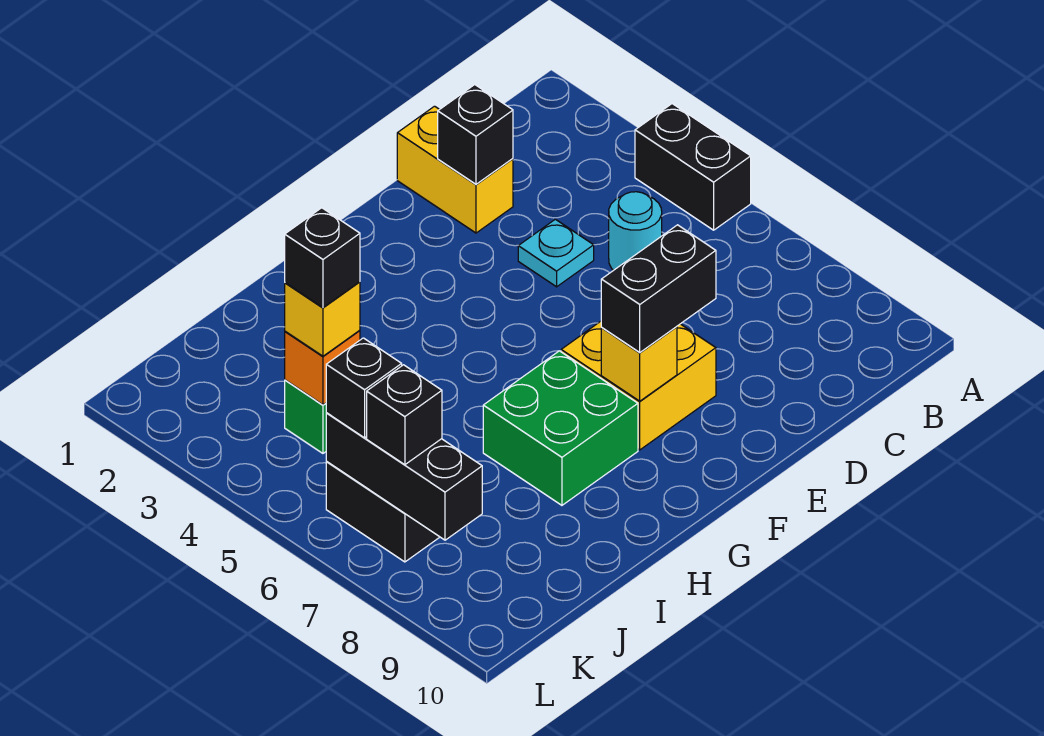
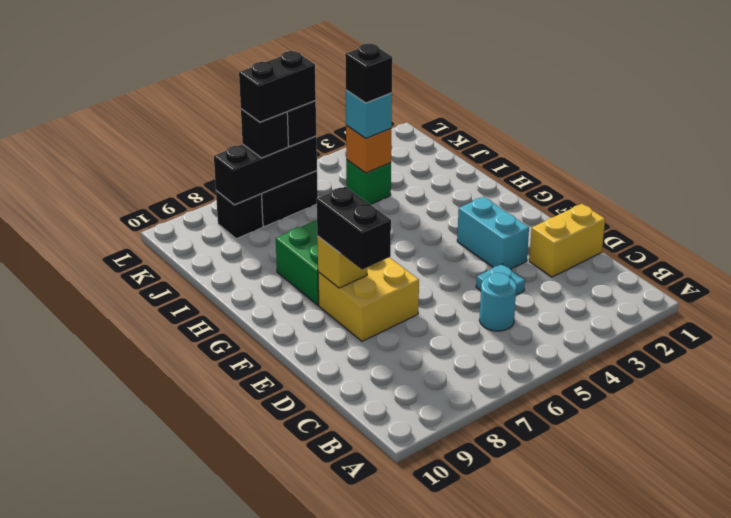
black brick A4:A5 level 1 -> black brick K6:K7 level 4
black brick D2 level 2 -> black brick K8 level 1
none -> cyan brick E3:F3 level 1
yellow brick J4 level 3 -> cyan brick J4 level 3

